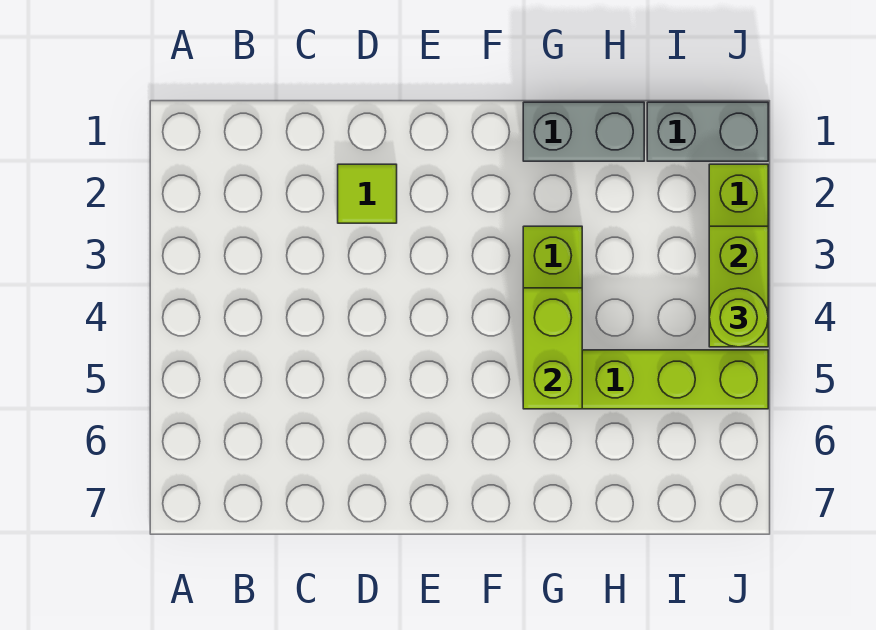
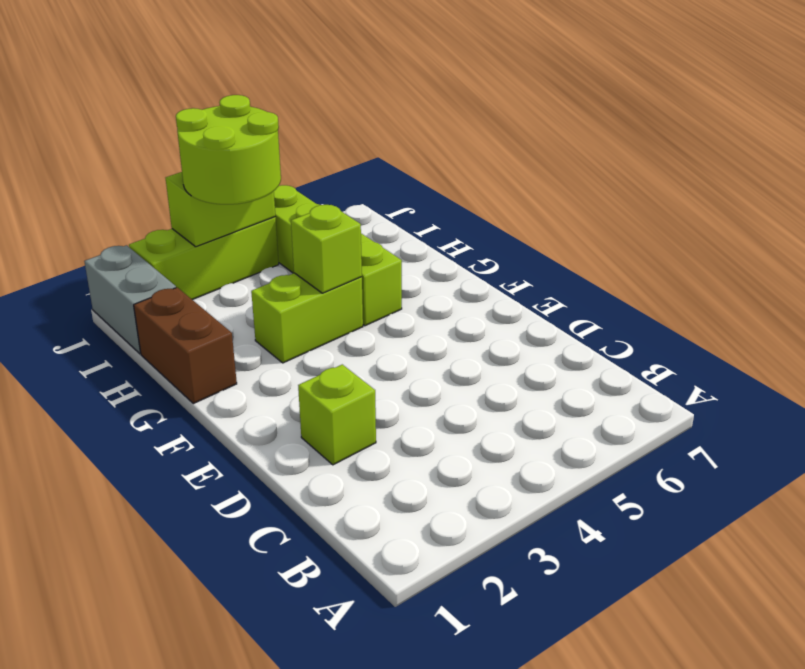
lime tile D2 level 1 -> lime brick D2 level 1
grey brick G1:H1 level 1 -> brown brick G1:H1 level 1
lime brick G4:G5 level 2 -> lime brick G4 level 2
lime round brick J4 level 3 -> lime round brick I3:J4 level 3

